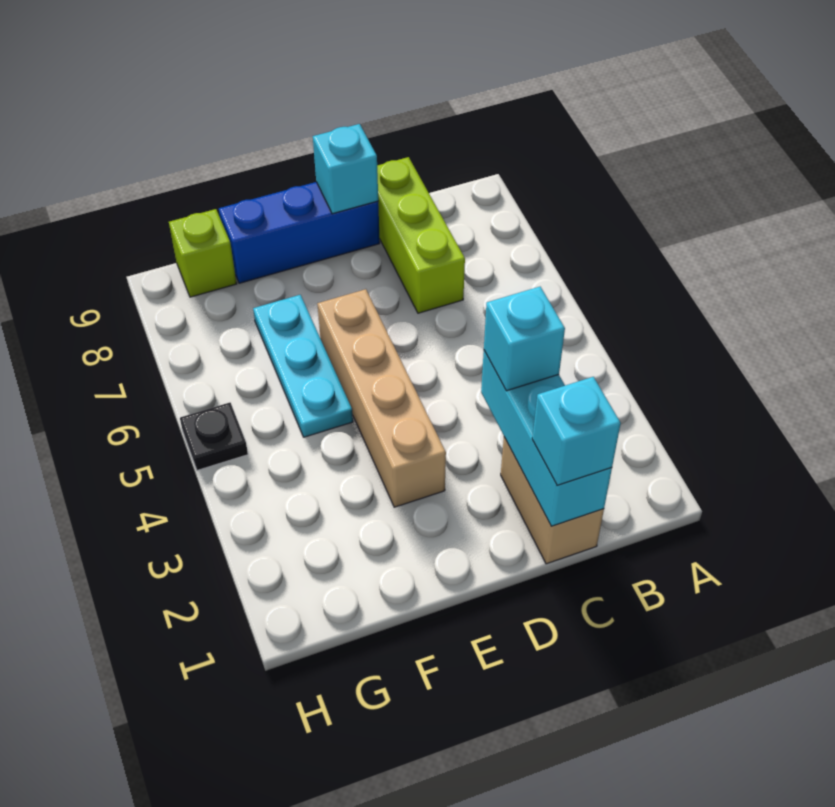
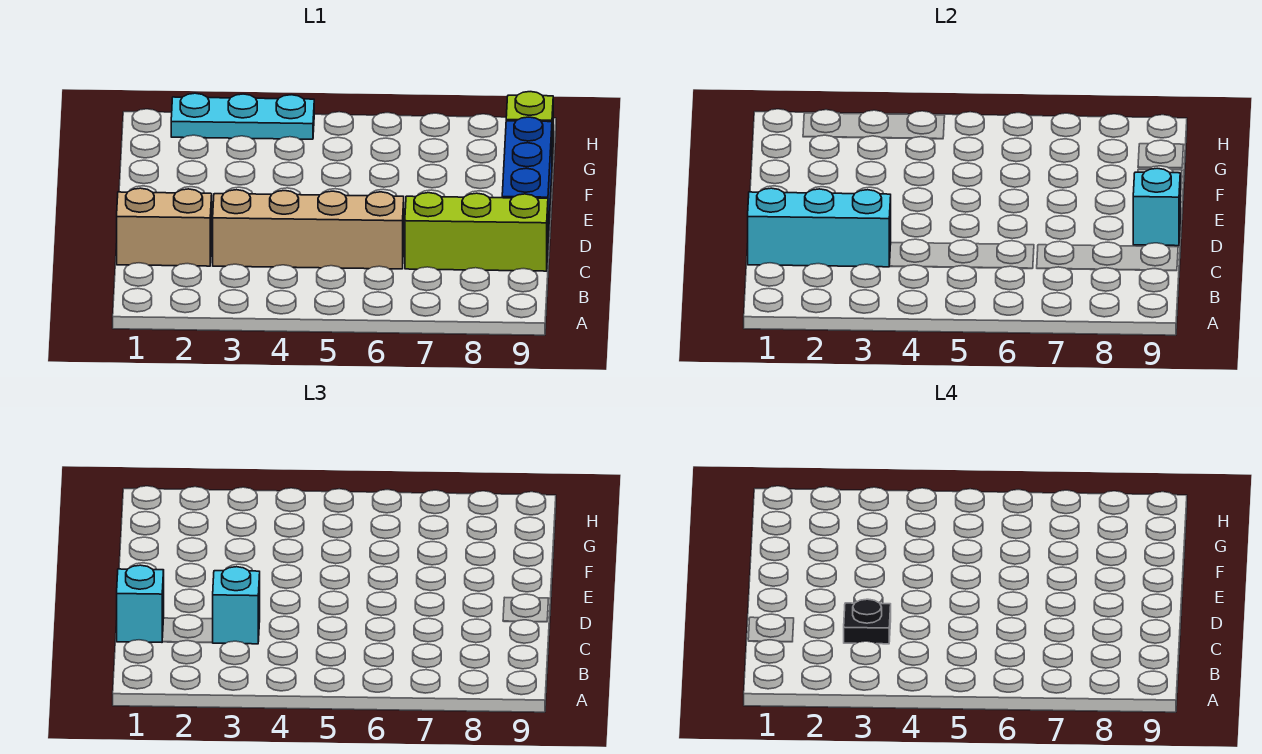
tan brick E3:E6 level 1 -> tan brick C3:C6 level 1
cyan plate F5:F7 level 1 -> cyan plate H2:H4 level 1
black plate H5 level 1 -> black plate C3 level 4

